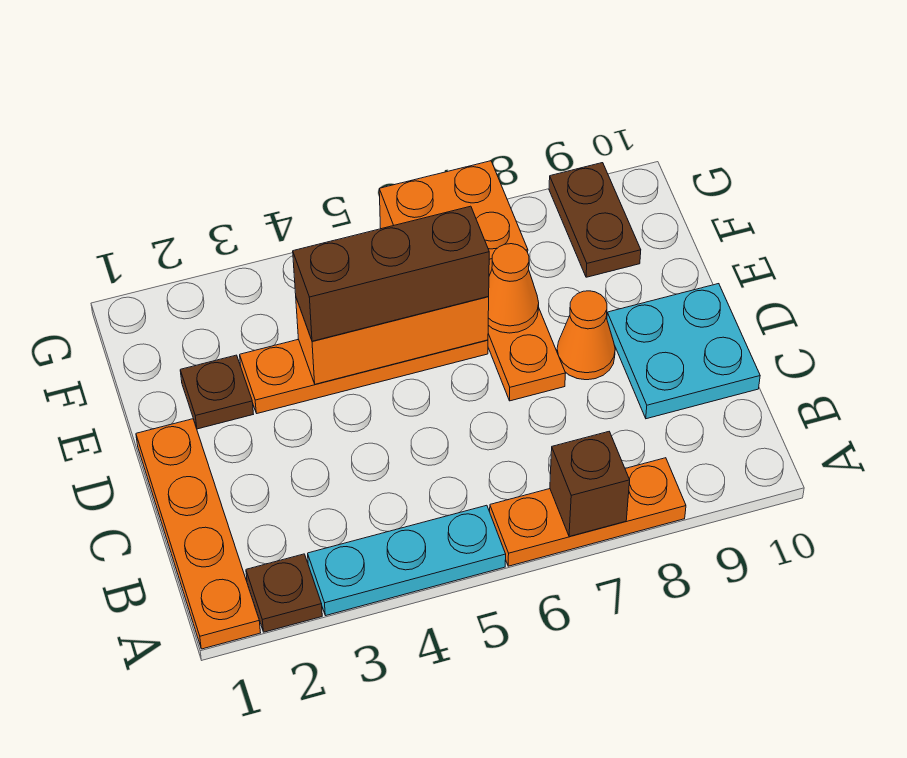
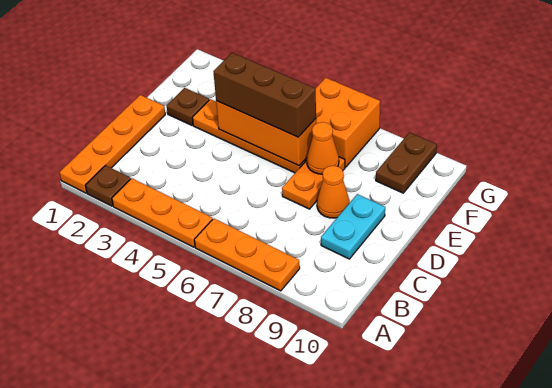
cyan plate A3:A5 level 1 -> orange plate A3:A5 level 1
brown brick A7 level 2 -> none
cyan plate C9:D10 level 1 -> cyan plate C9:D9 level 1

